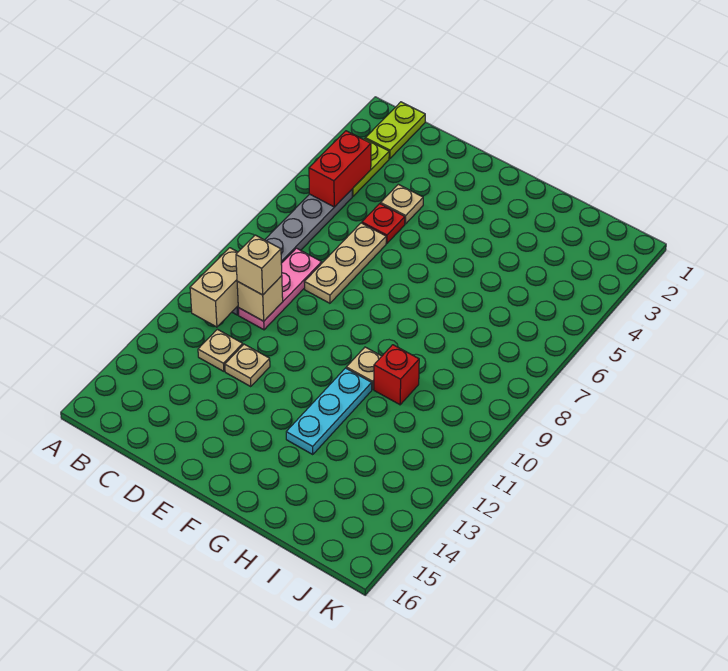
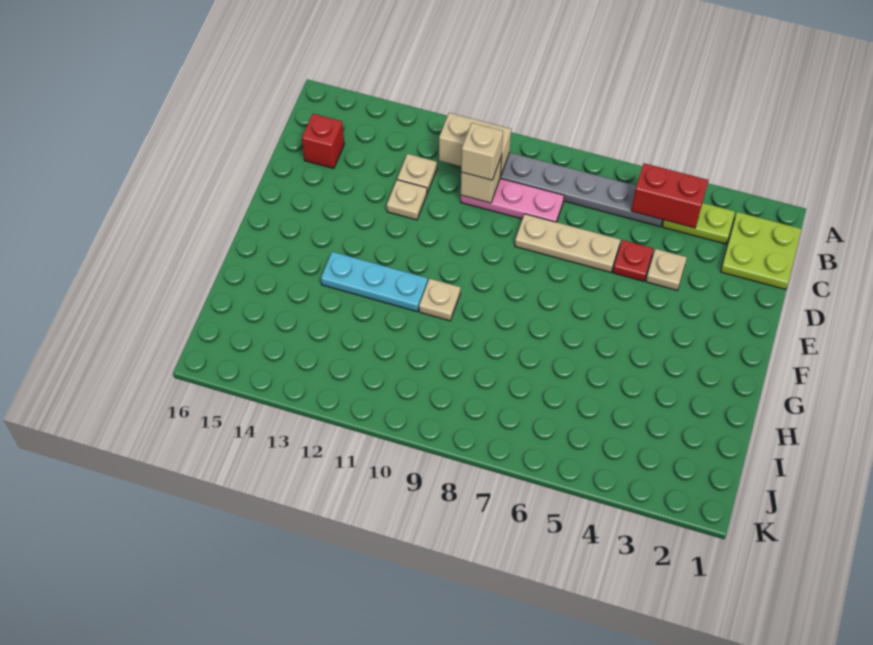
lime plate B1:B2 level 1 -> lime plate B1:C2 level 1
red brick H10 level 1 -> red brick C15 level 1

